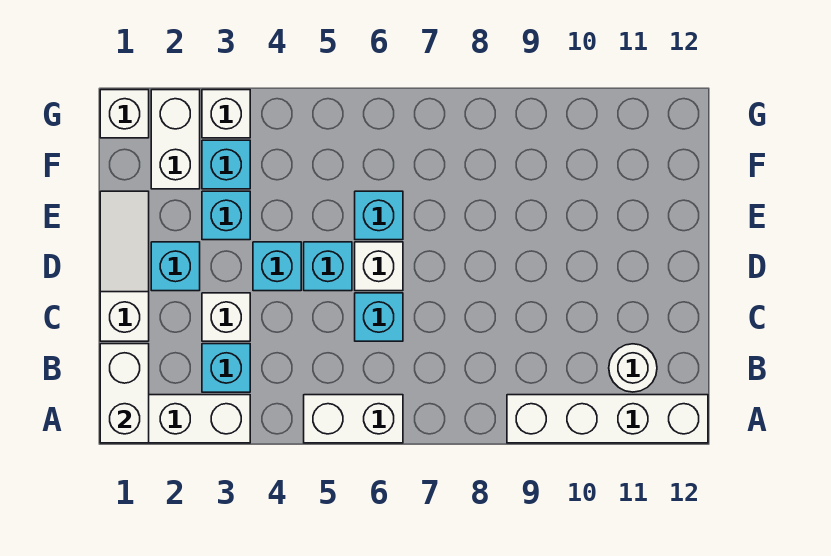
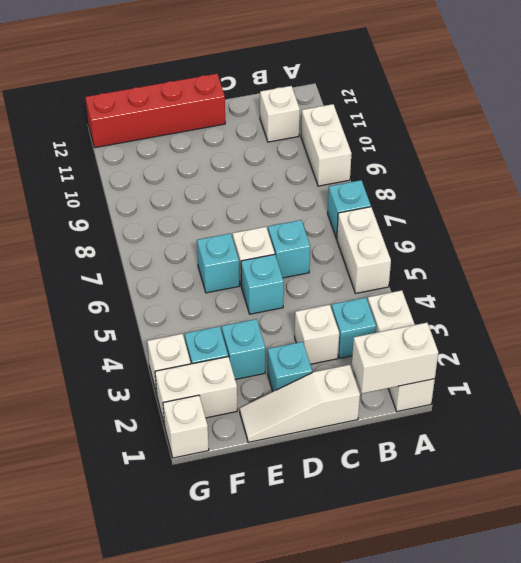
white brick A9:A12 level 1 -> white brick A9:A10 level 1
white round brick B11 level 1 -> white brick B11 level 1
cyan brick D4 level 1 -> cyan brick A7 level 1
none -> red brick D12:G12 level 1

